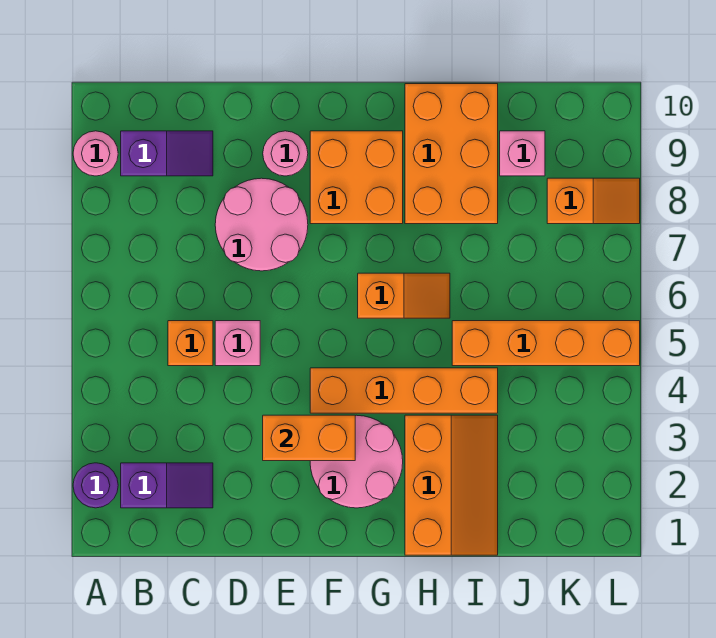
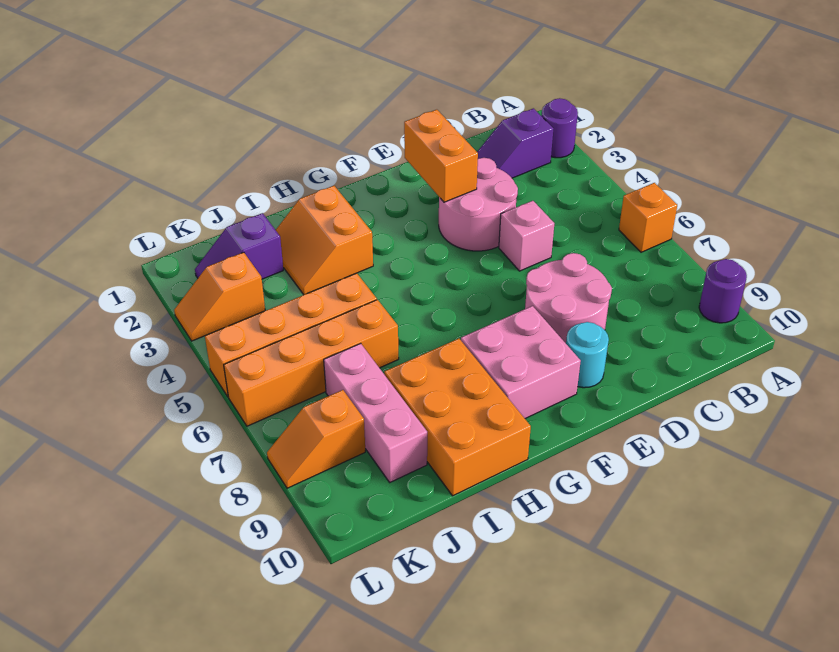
pink round brick A9 level 1 -> purple round brick A9 level 1
purple slope B9:C9 level 1 top B -> purple slope J2:K2 level 1 top J
orange brick C5 level 1 -> orange brick A6 level 1
orange brick E3:F3 level 2 -> orange brick E2:E3 level 2
pink round brick E9 level 1 -> cyan round brick E9 level 1
pink round brick F2:G3 level 1 -> pink round brick D3:E4 level 1
orange brick F4:I4 level 1 -> orange brick I6:L6 level 1
orange brick F8:G9 level 1 -> pink brick F8:G9 level 1
orange slope G6:H6 level 1 top G -> orange slope K3:L3 level 1 top K
orange slope H1:I3 level 1 top H -> orange slope H2:I3 level 1 top H
pink brick J9 level 1 -> pink brick J7:J9 level 1

